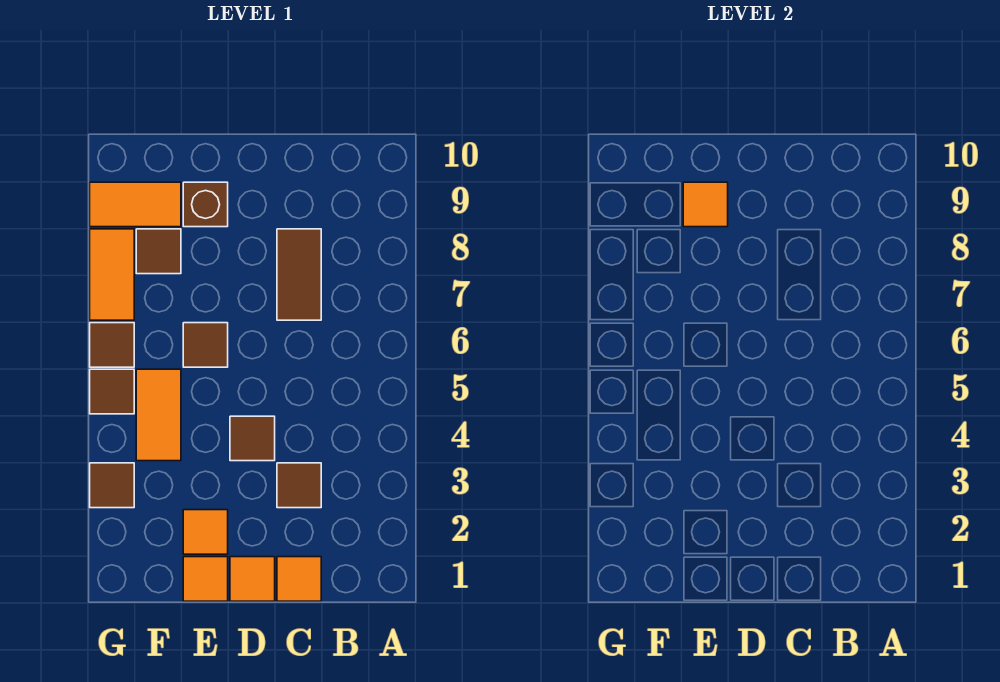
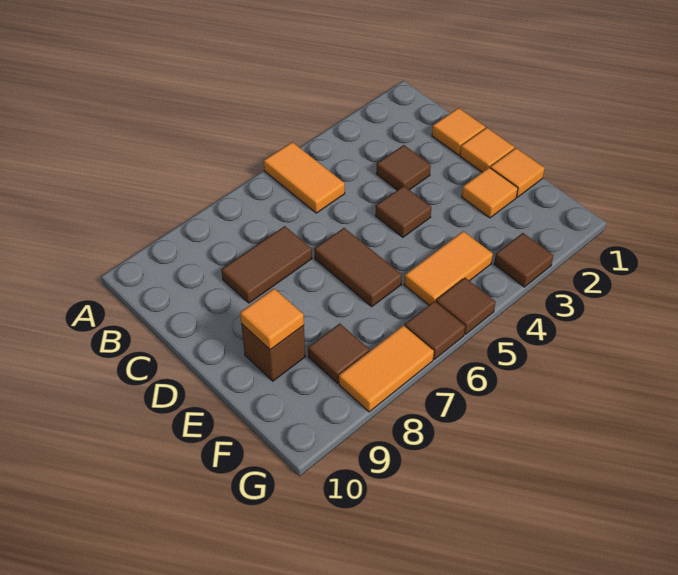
brown tile E6 level 1 -> brown tile D6:E6 level 1
orange tile F9:G9 level 1 -> orange tile A5:B5 level 1

